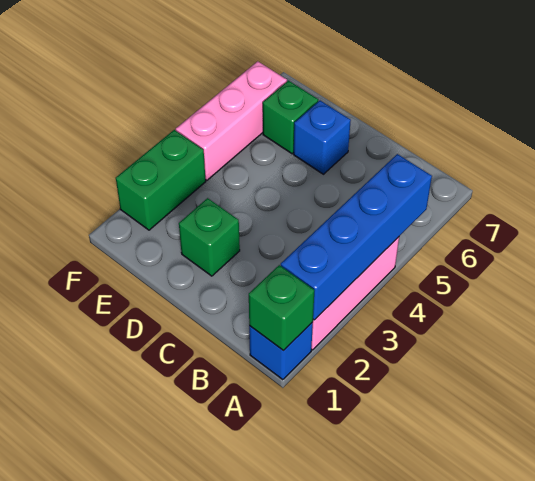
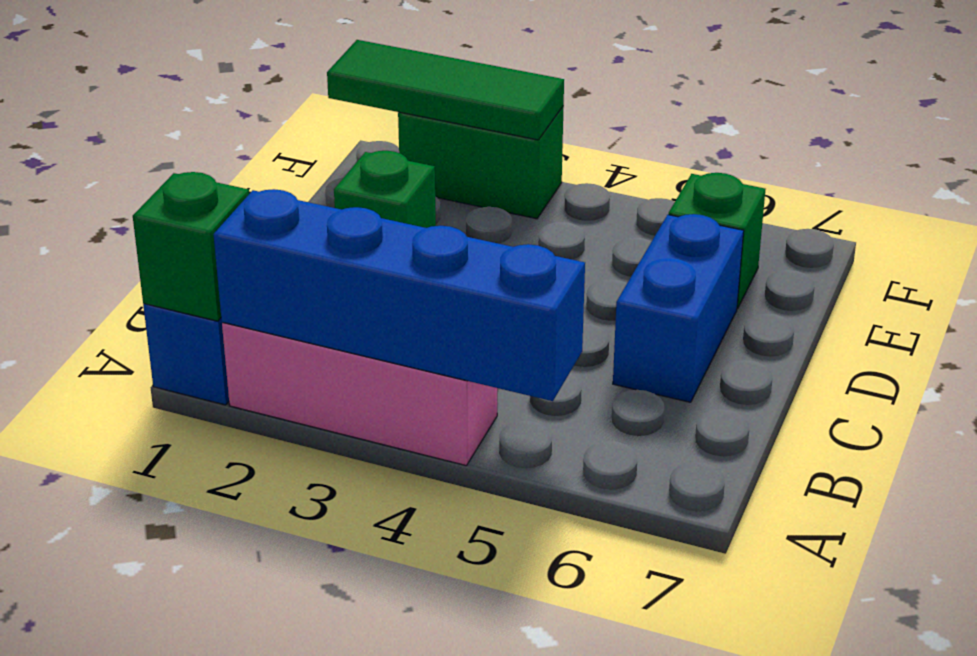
blue brick D6 level 1 -> blue brick C6:D6 level 1
none -> green tile F1:F3 level 2
pink brick F4:F6 level 1 -> none

